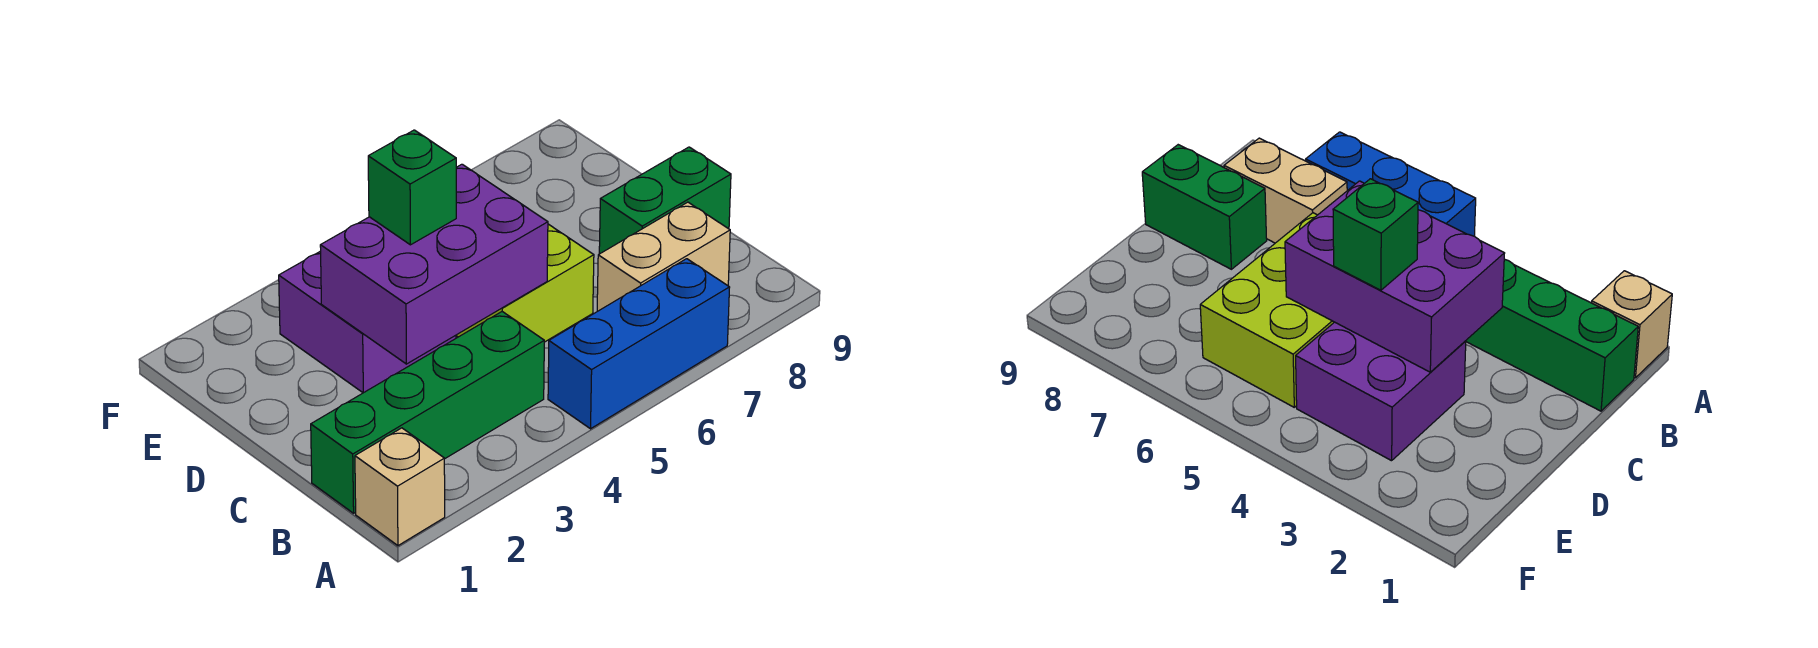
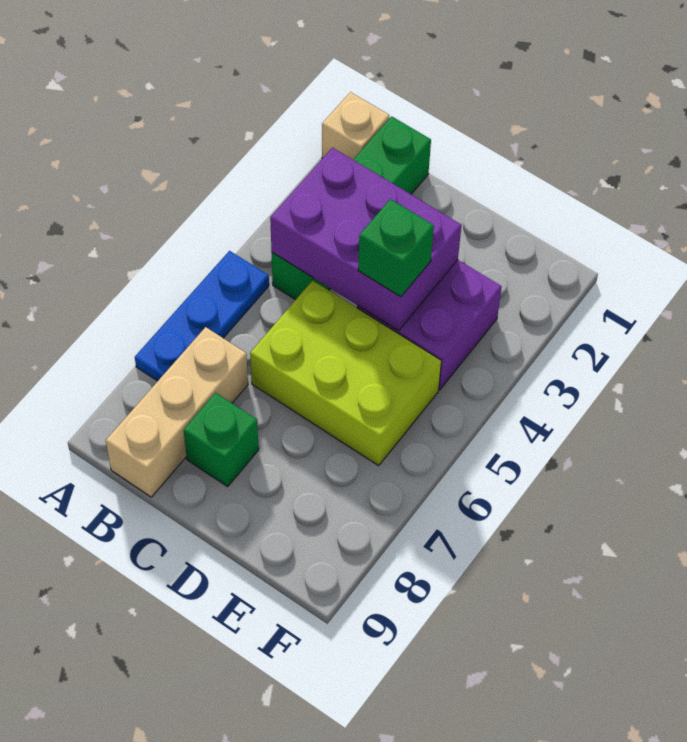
blue brick A5:A7 level 1 -> blue plate A5:A7 level 1
tan brick B7:B8 level 1 -> tan brick B7:B9 level 1
purple brick C3:D5 level 2 -> purple brick B3:D4 level 2
green brick C8:C9 level 1 -> green brick C8 level 1

